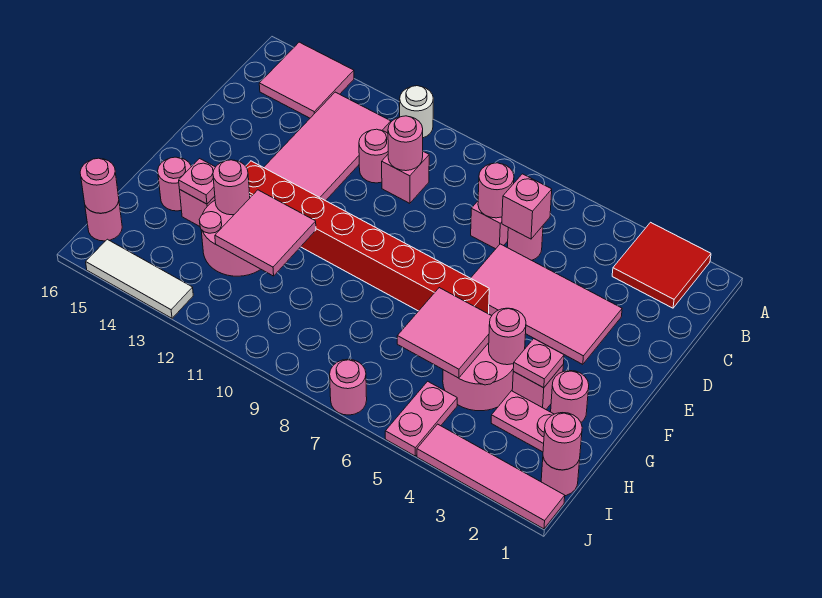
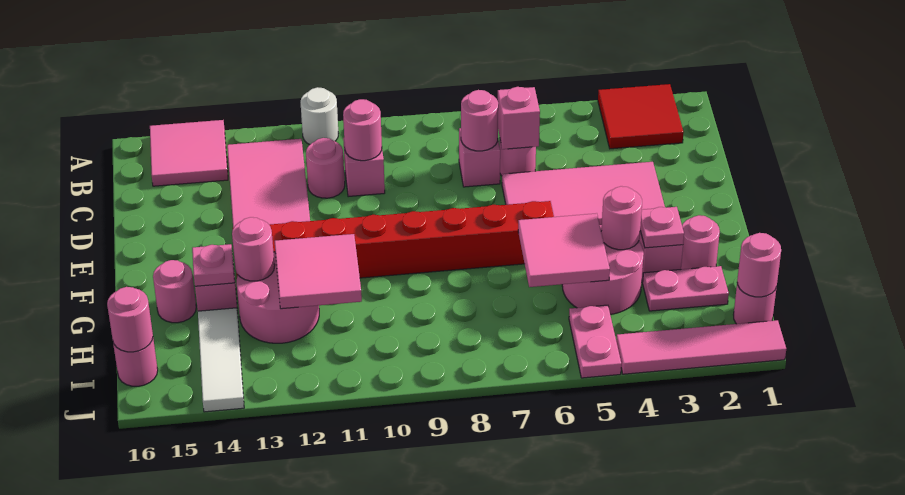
pink round brick J7 level 1 -> none
white tile J13:J15 level 1 -> white tile H14:J14 level 1

